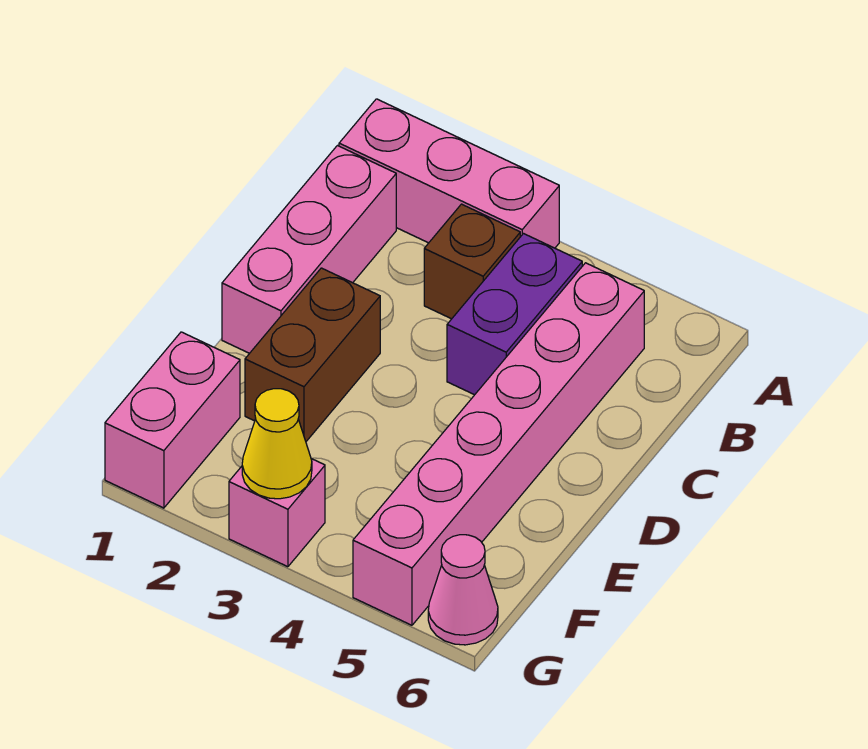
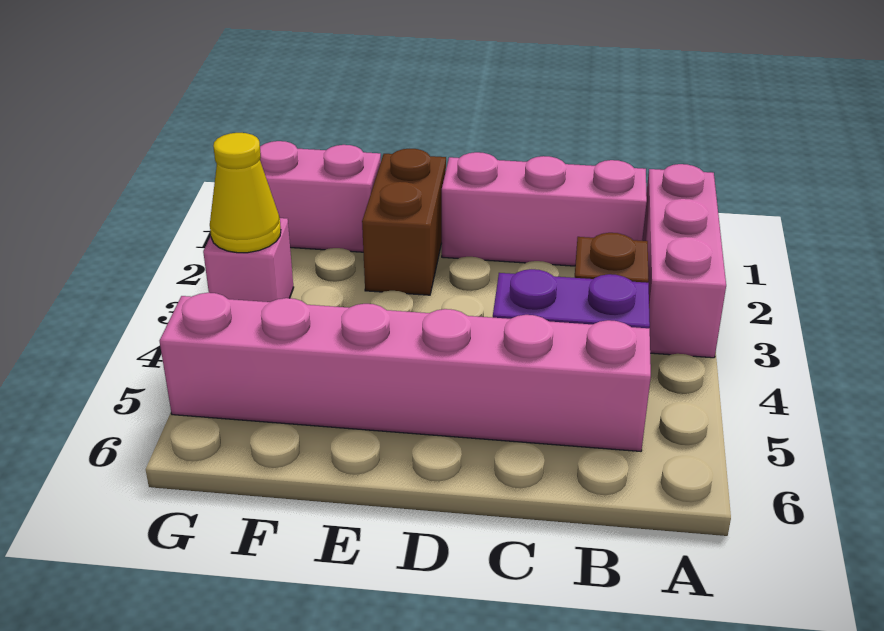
brown brick D2:E2 level 1 -> brown brick E1:E2 level 1
pink cone G6 level 1 -> none

